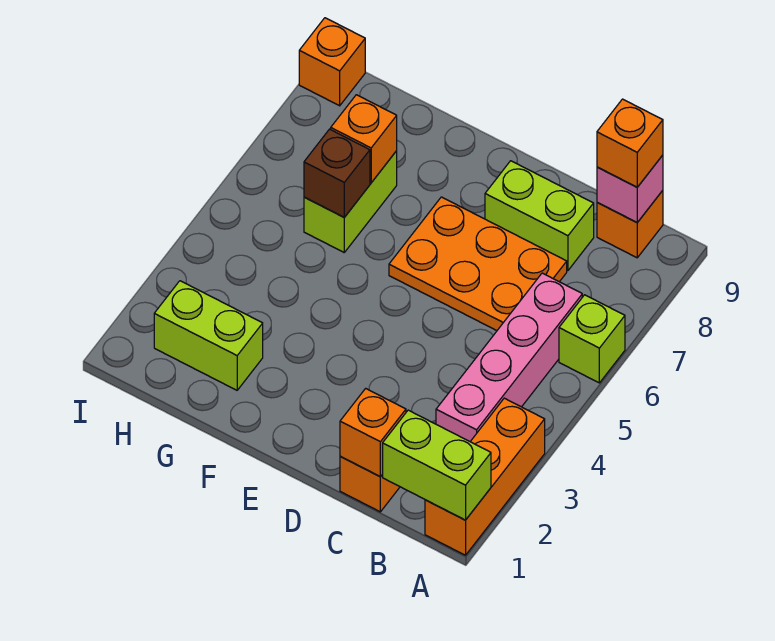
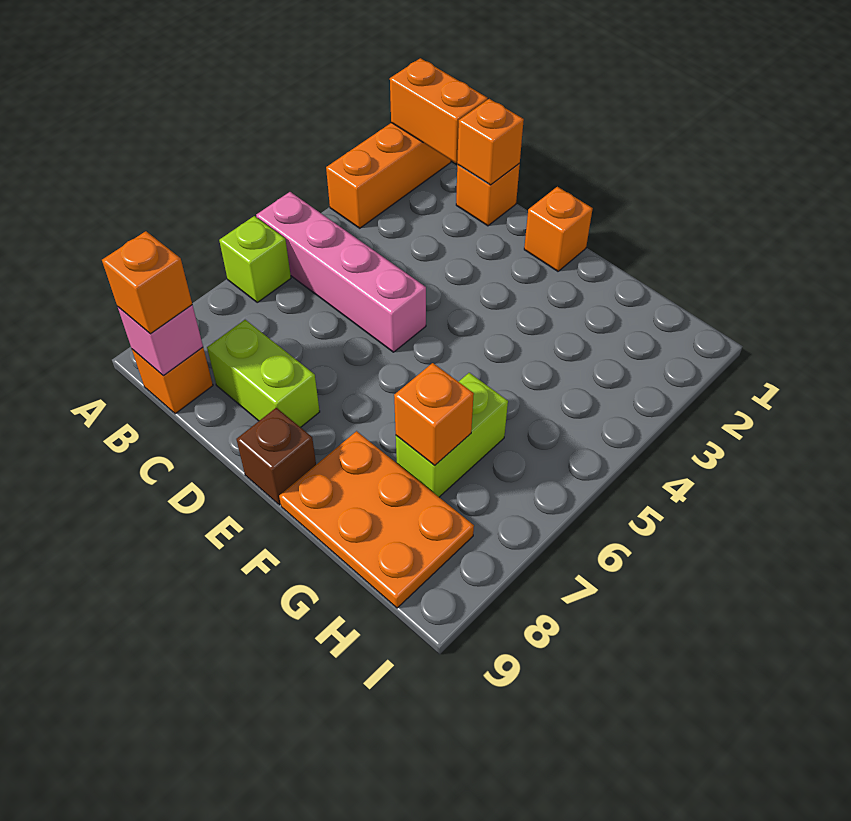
lime brick A1:B1 level 2 -> orange brick A1:B1 level 2
pink brick B3:B6 level 1 -> pink brick A5:D5 level 1
orange plate C6:E7 level 1 -> orange plate F8:H9 level 1
lime brick G2:H2 level 1 -> none
brown brick G6 level 2 -> brown brick E9 level 1
orange brick I9 level 1 -> orange brick E1 level 1

